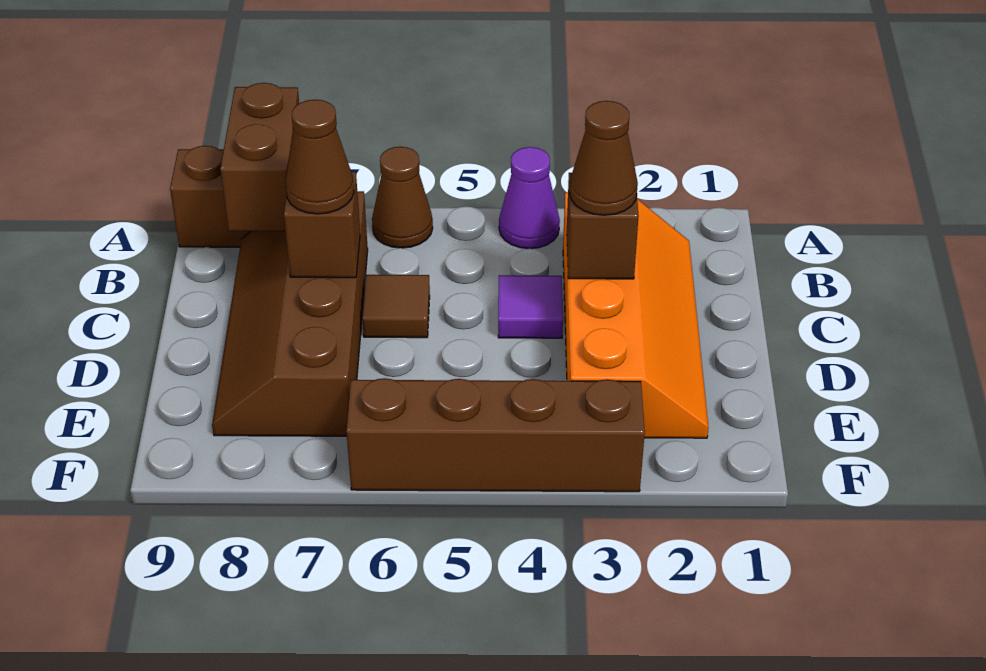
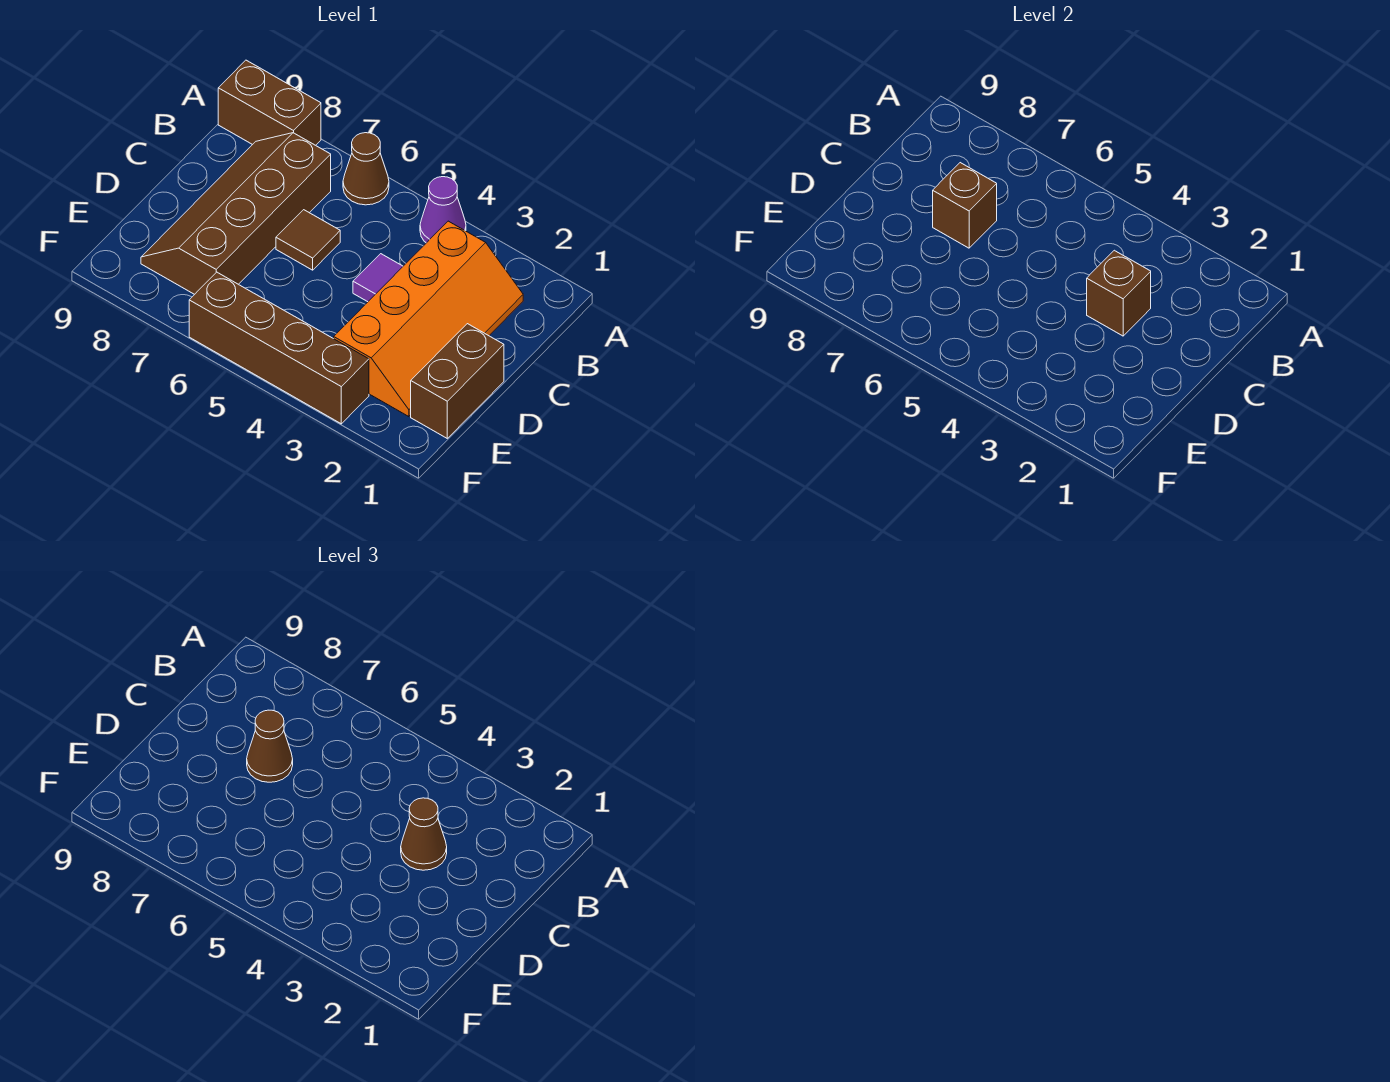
brown brick A8:B8 level 2 -> brown brick D1:E1 level 1

